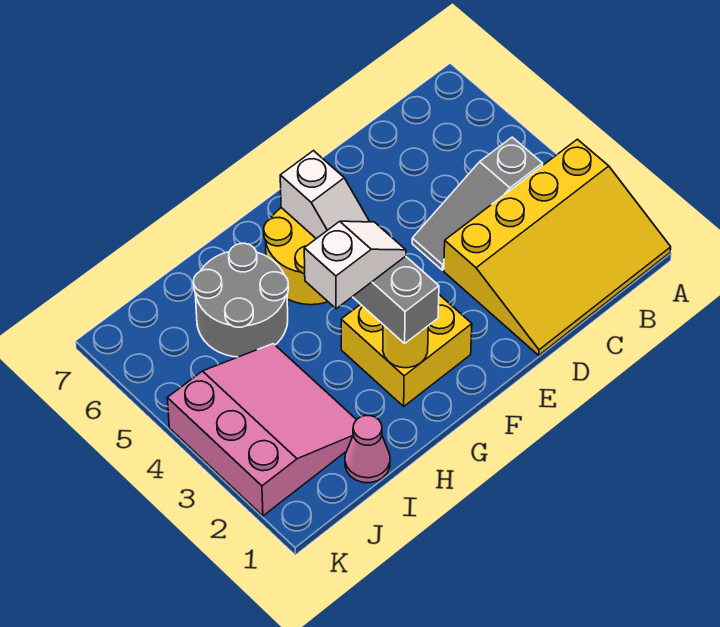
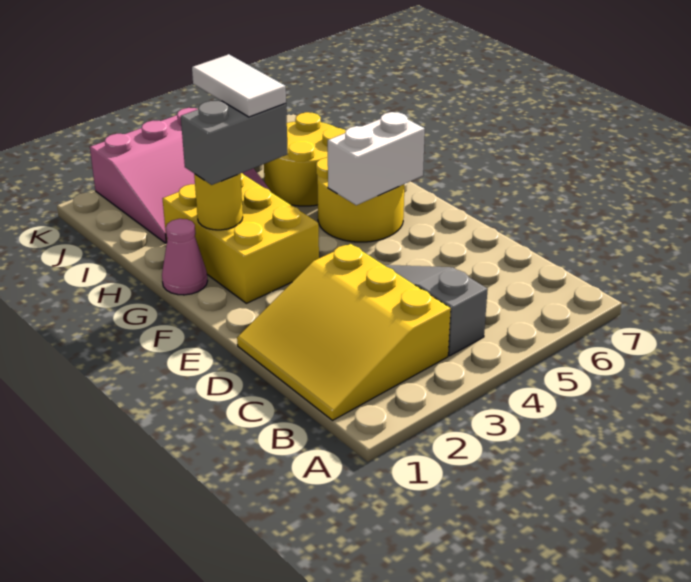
yellow slope A1:D3 level 1 top 3 -> yellow slope B1:D3 level 1 top 3
yellow brick F2:G3 level 1 -> yellow brick F2:H3 level 1
white slope F5:F6 level 2 top 6 -> white brick F5:F6 level 2
white slope G3:H3 level 4 top H -> white tile G3:H3 level 4
grey round brick H5:I6 level 1 -> yellow round brick H5:I6 level 1
pink cone I1 level 1 -> pink cone G1 level 1

